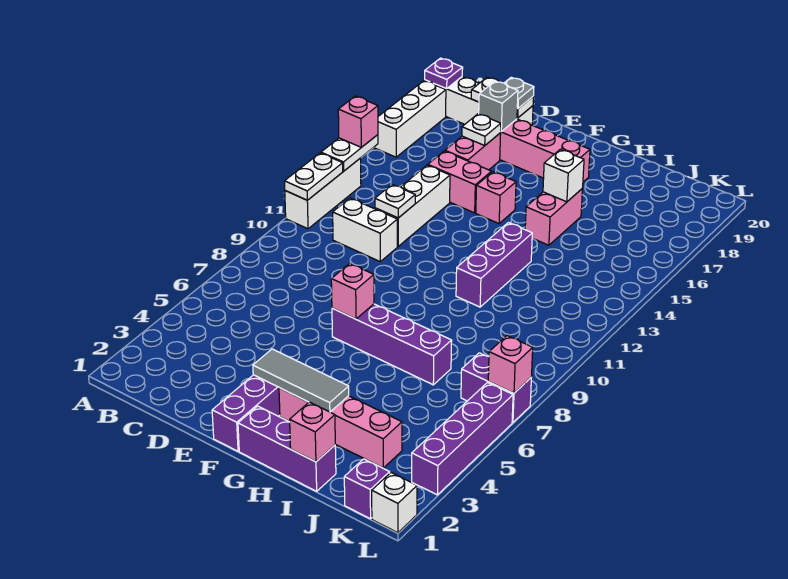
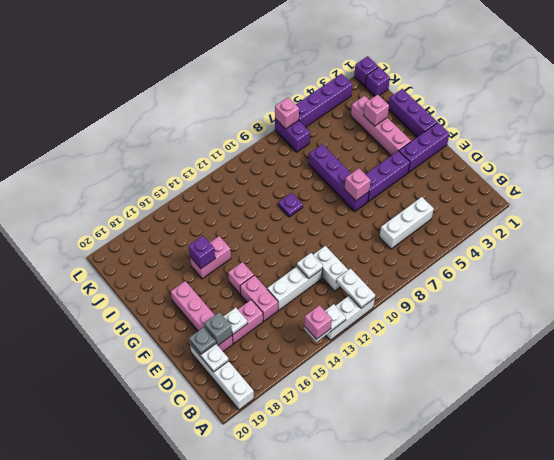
white plate A11:A12 level 2 -> white plate A11:B11 level 2
white brick A16:A18 level 1 -> white brick C5:C7 level 1
purple plate A19 level 2 -> purple plate H10 level 1
grey tile F3:H3 level 2 -> none
purple brick H11:H13 level 1 -> purple brick F4:F6 level 1
white brick H16 level 2 -> purple brick H16 level 2
pink brick I1 level 2 -> pink brick I3 level 2
white brick L1 level 1 -> purple brick L1 level 1

